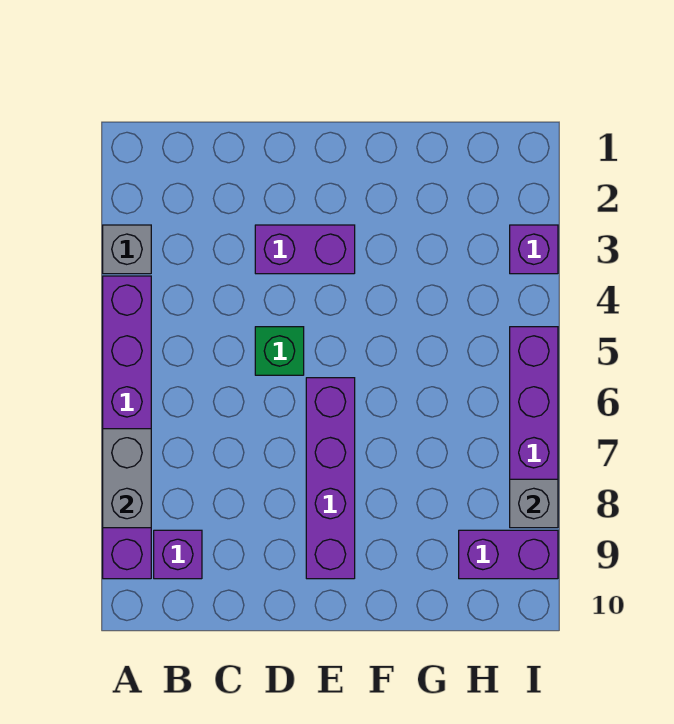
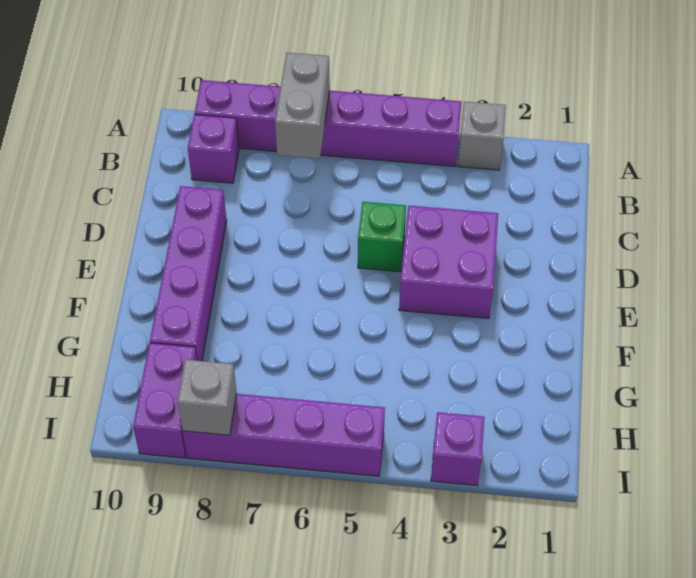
grey brick A7:A8 level 2 -> grey brick A7:B7 level 2
purple brick D3:E3 level 1 -> purple brick D3:E4 level 1
purple brick E6:E9 level 1 -> purple brick D9:G9 level 1

